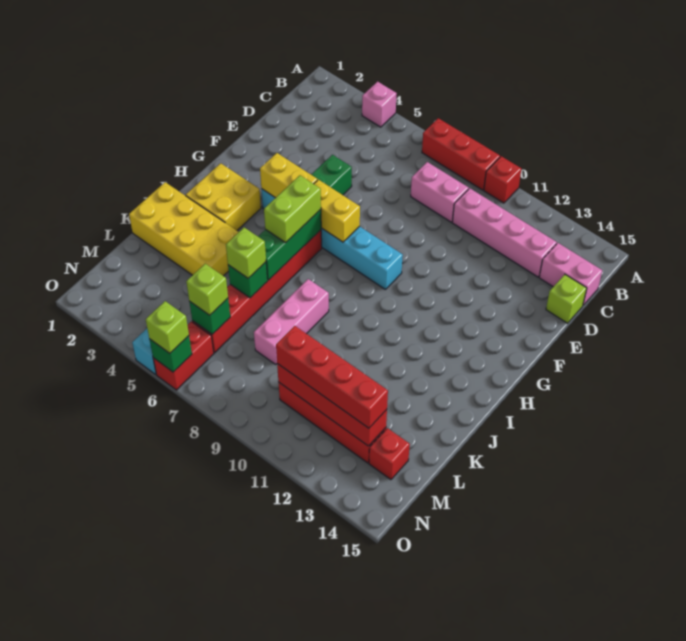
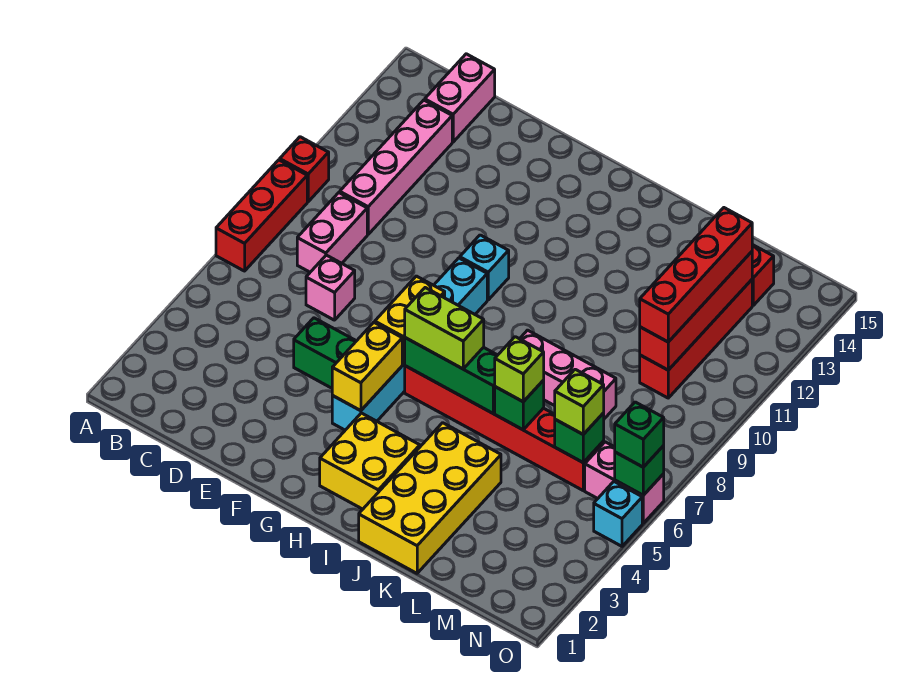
pink brick A4 level 1 -> pink brick D7 level 1
lime brick D15 level 1 -> none
none -> cyan brick G10 level 1
red brick N6:O6 level 1 -> pink brick N6:O6 level 1
lime brick O6 level 3 -> green brick O6 level 3

